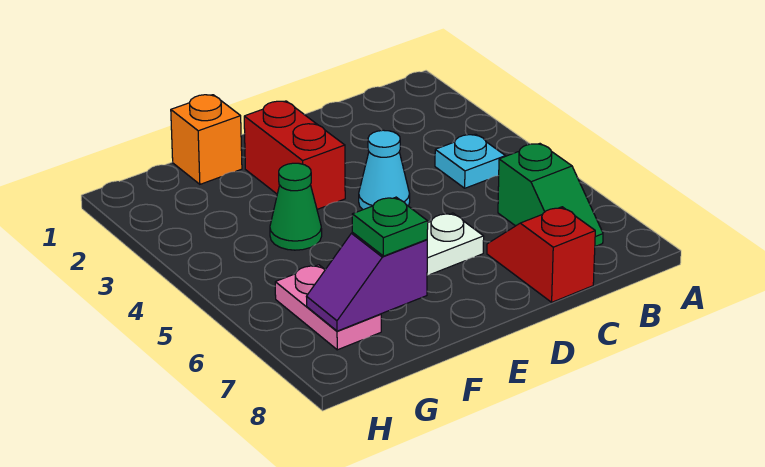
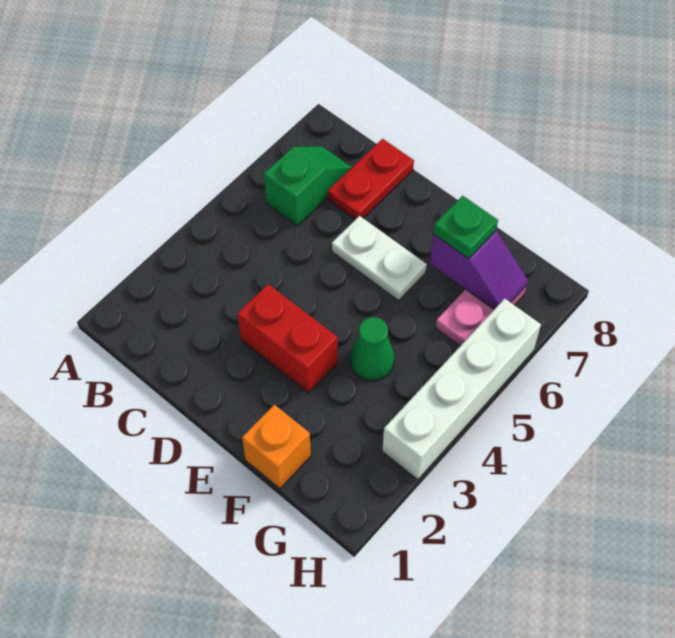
cyan plate B4 level 1 -> none
red slope C7:C8 level 1 top 8 -> red plate C7:C8 level 1
cyan cone D4 level 1 -> none
red brick E2:E3 level 1 -> red brick D3:E3 level 1
none -> white brick H3:H6 level 1

